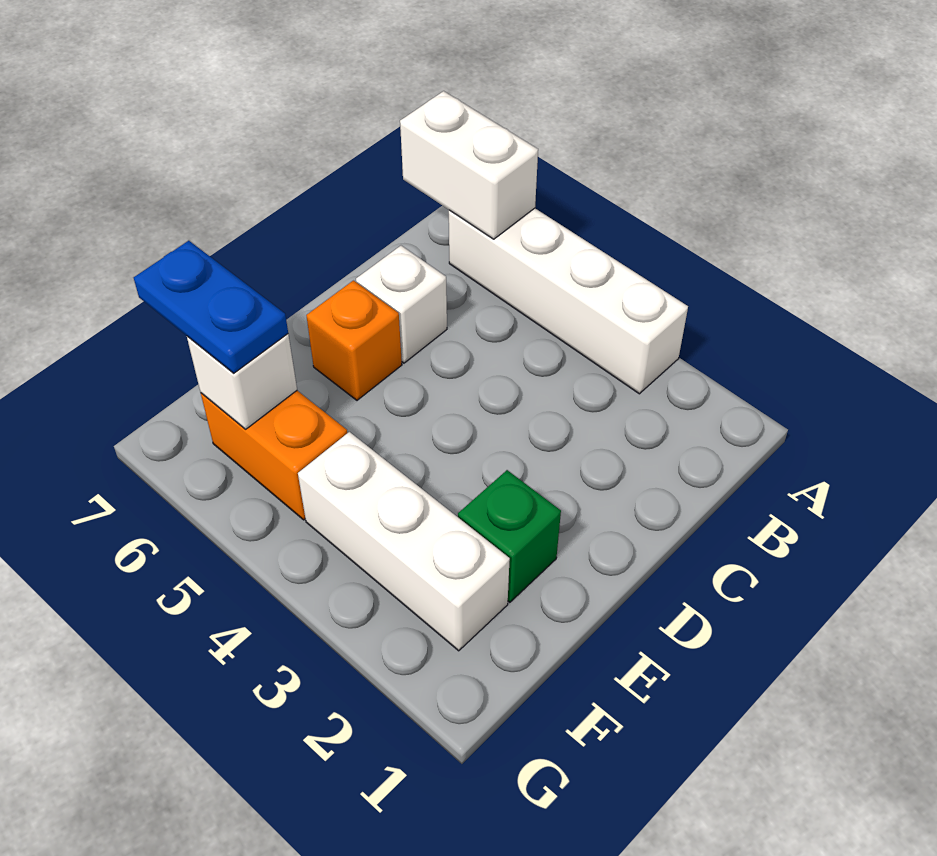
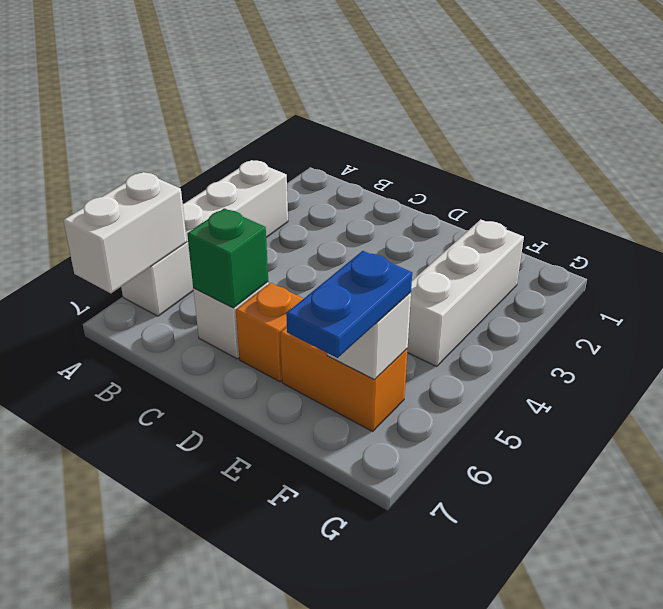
green brick E2 level 1 -> green brick C6 level 2
orange brick F5:F6 level 1 -> orange brick E6:F6 level 1

